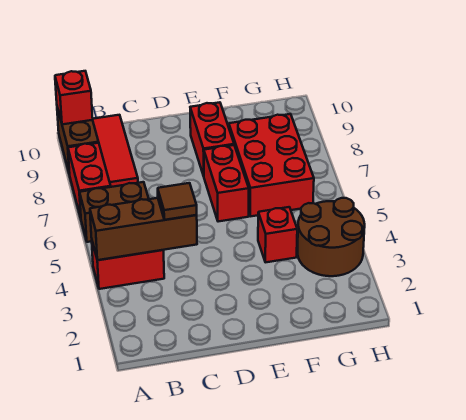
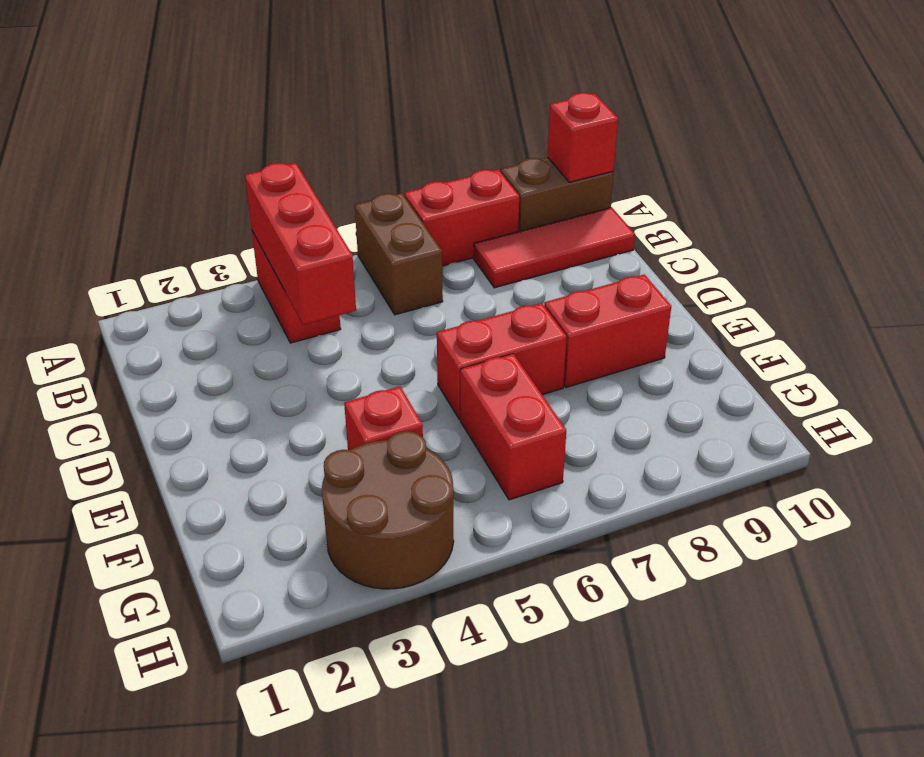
brown brick A4:C4 level 2 -> red brick A4:C4 level 2
brown tile C4 level 3 -> none
red brick F6:G8 level 1 -> red brick F6:G6 level 1

